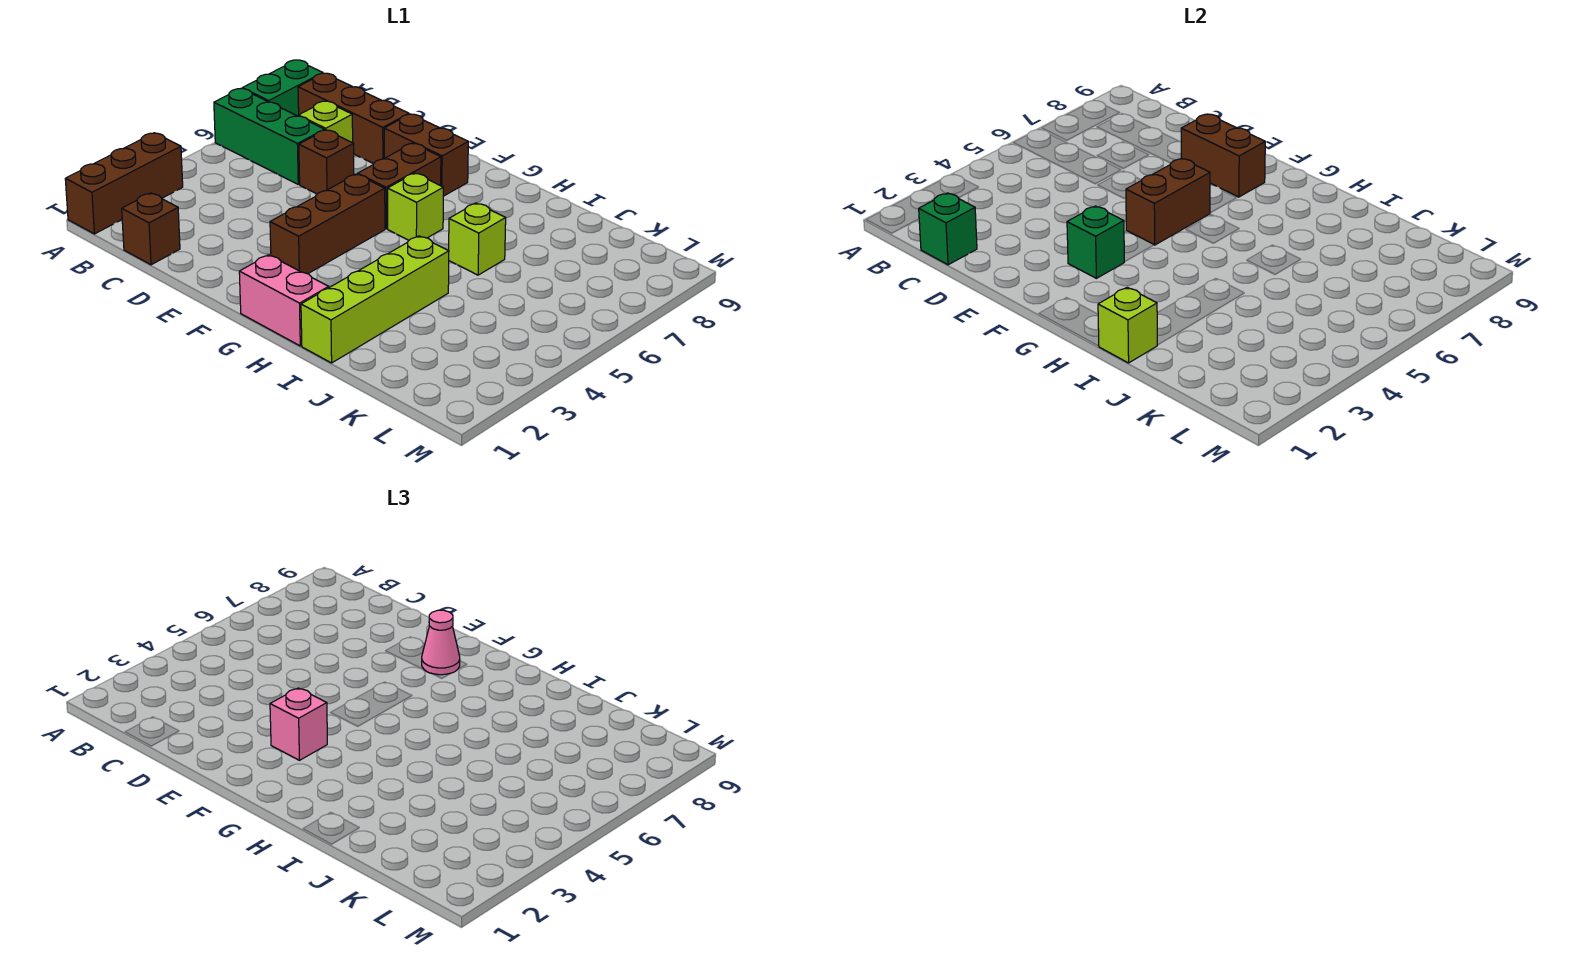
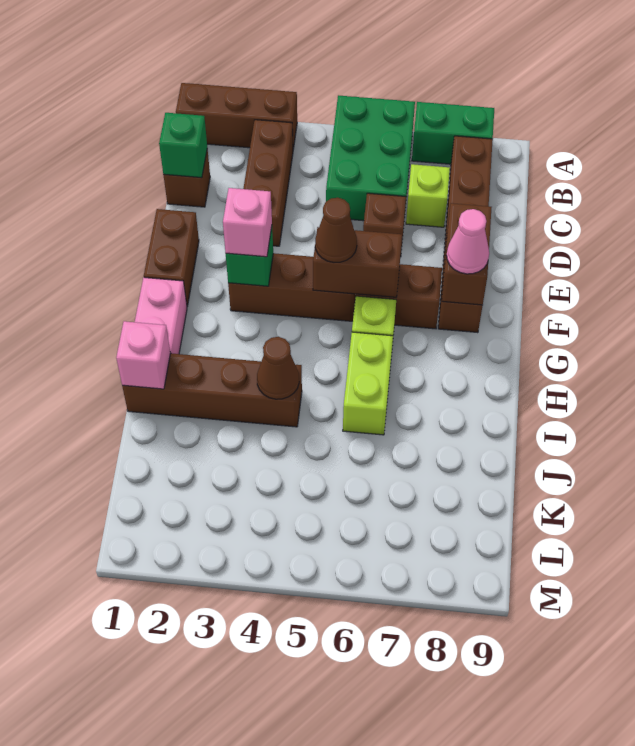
green brick A6:C6 level 1 -> green brick A5:C6 level 1
none -> brown brick B3:D3 level 1
none -> brown brick E1:F1 level 1
none -> brown cone F5 level 3
lime brick I1:I4 level 1 -> brown brick I1:I4 level 1
lime brick I1 level 2 -> pink brick I1 level 2
none -> brown cone I4 level 2
lime brick I6 level 1 -> lime brick H6:I6 level 1

